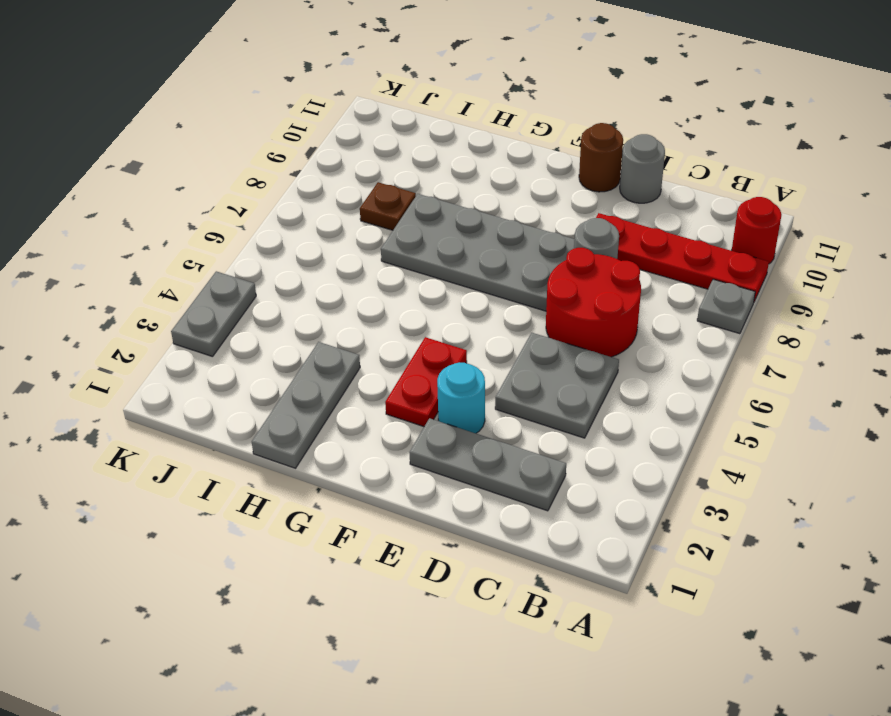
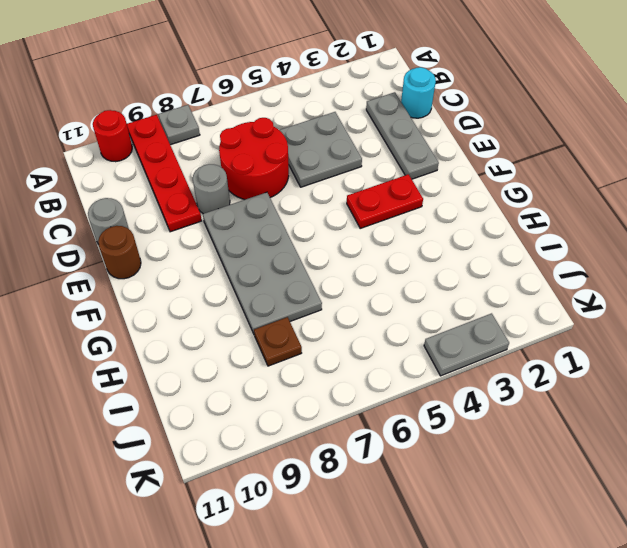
cyan round brick E3 level 1 -> cyan round brick C1 level 1
grey plate H1:H3 level 1 -> none

